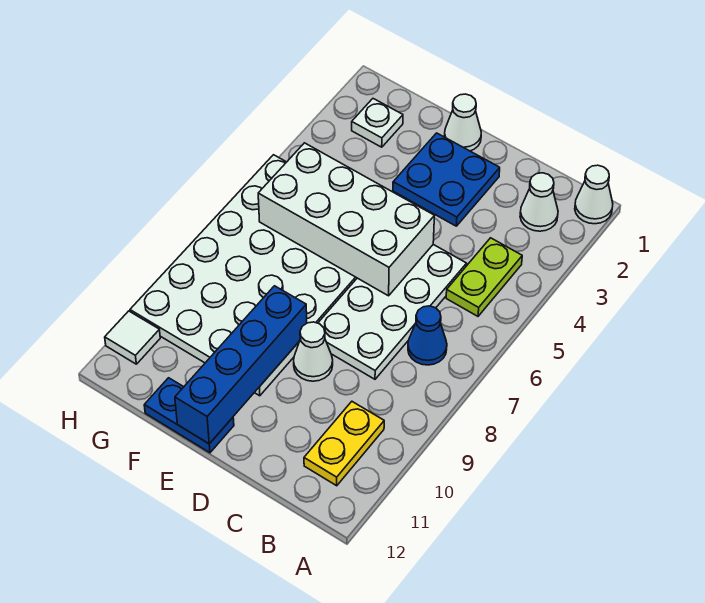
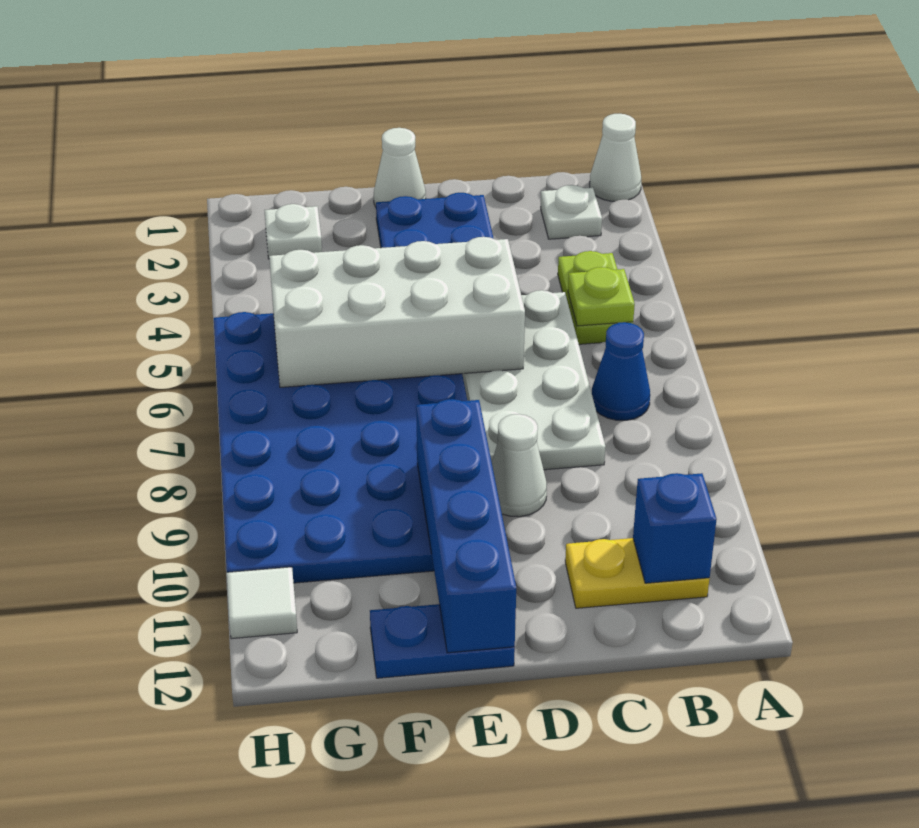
white cone B2 level 1 -> white plate B2 level 1
none -> lime plate B5 level 2
yellow plate B10:B11 level 1 -> yellow plate B11:C11 level 1
none -> blue brick B11 level 2
white plate E5:H10 level 1 -> blue plate E5:H10 level 1

